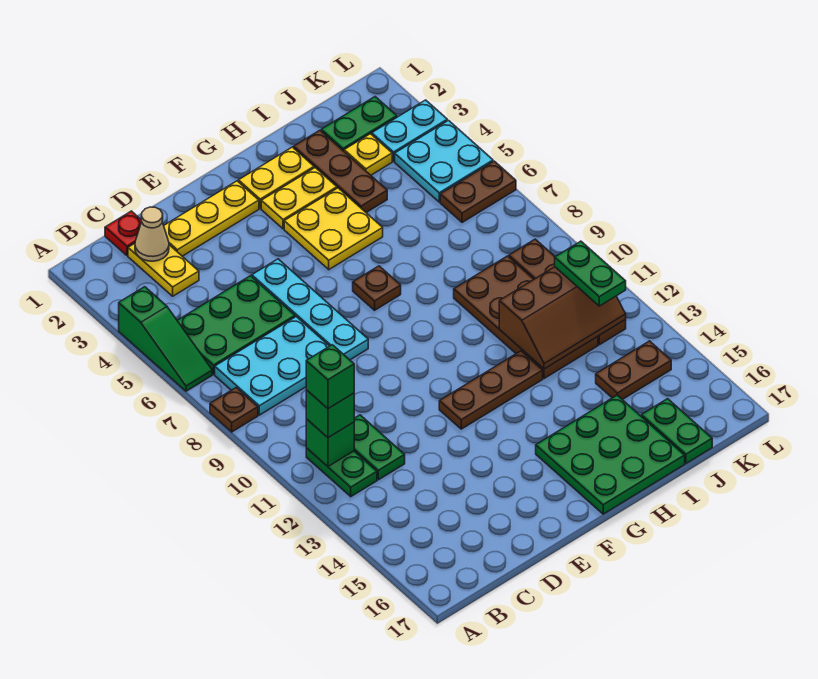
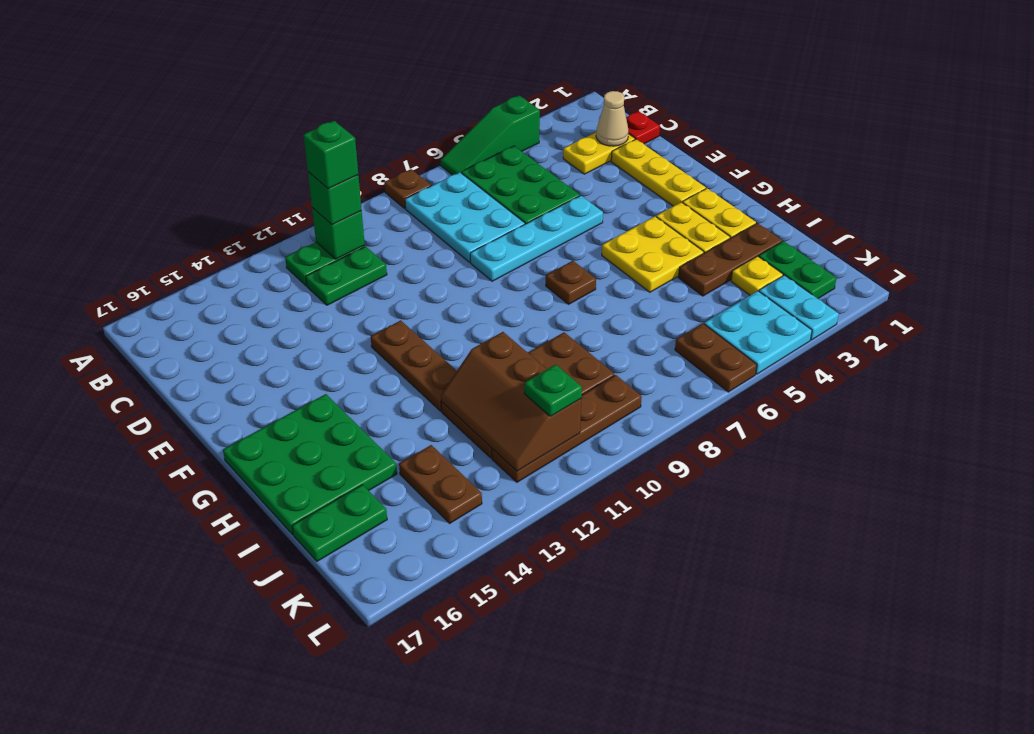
green plate K11:K12 level 3 -> green plate K11 level 3

